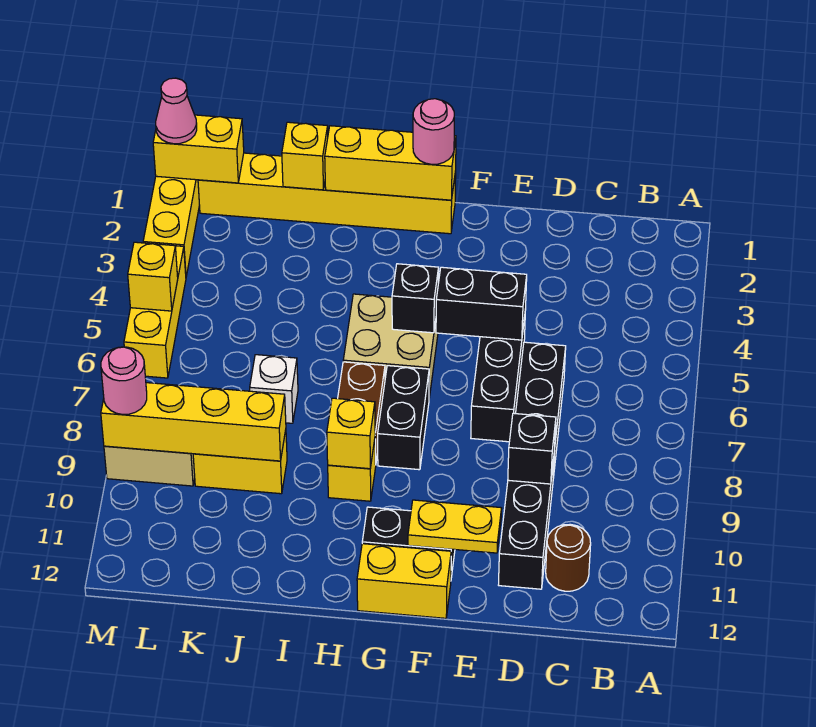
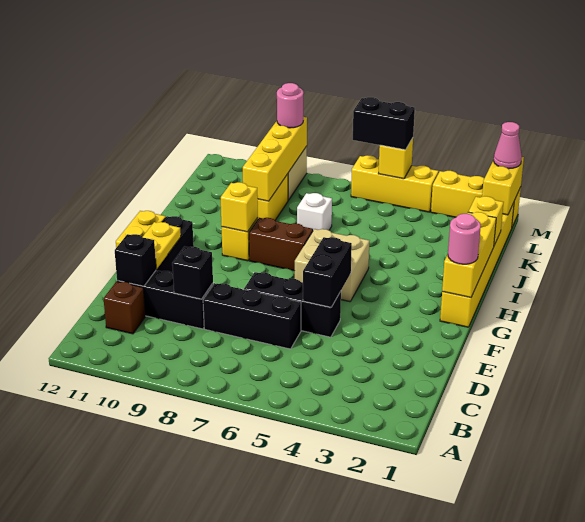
brown round brick C11 level 1 -> brown brick C11 level 1
black brick G5 level 2 -> black brick D11 level 2
black brick G7:G8 level 1 -> black brick M5:M6 level 3

